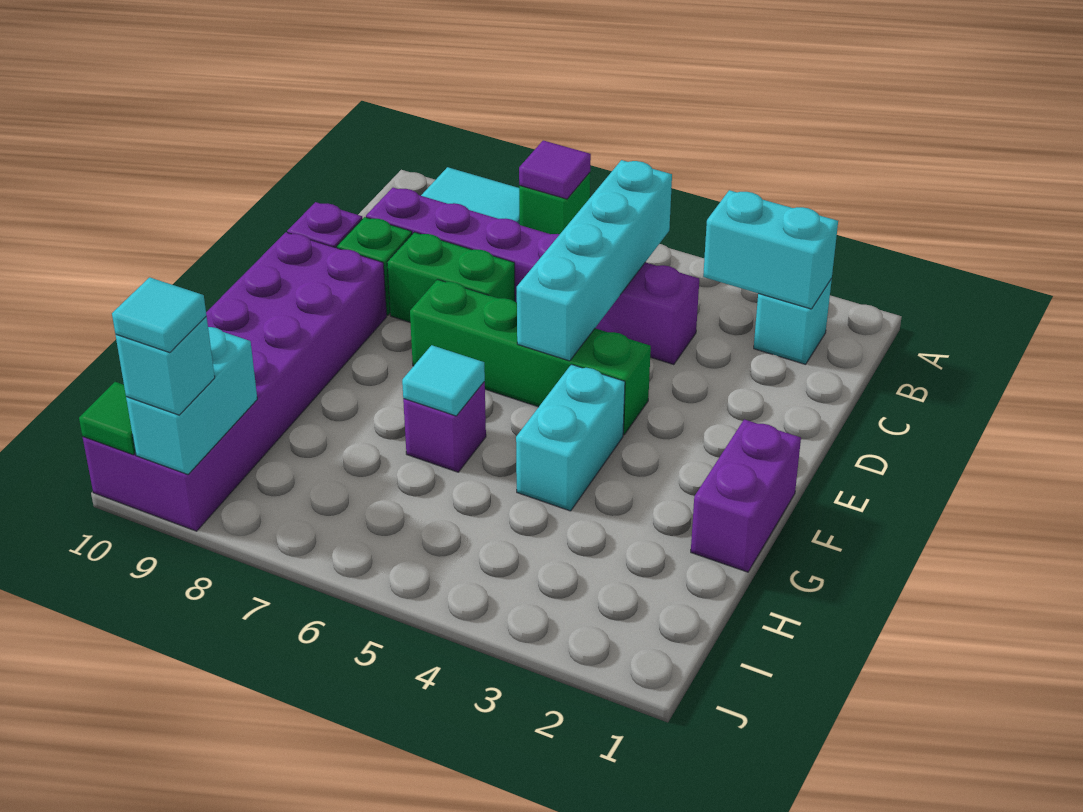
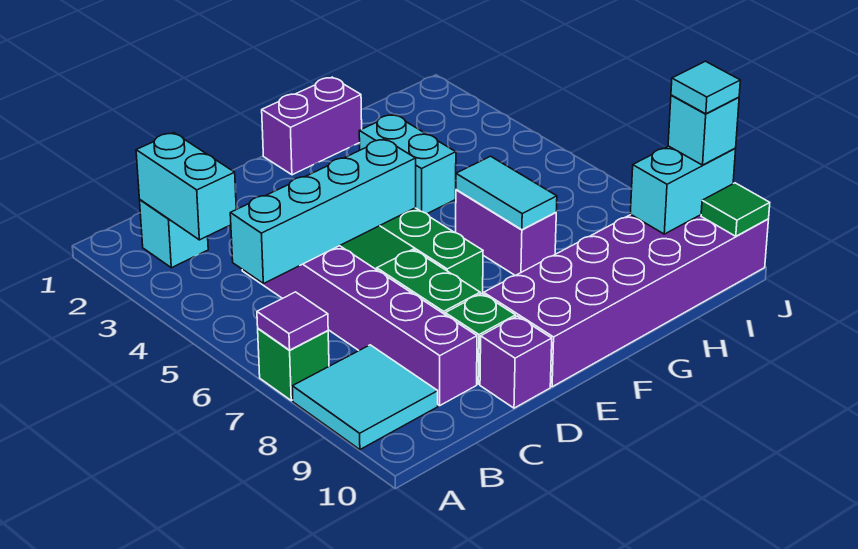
cyan brick F4:G4 level 1 -> cyan brick G3:G4 level 1
purple brick G6 level 1 -> purple brick G6:G7 level 1
cyan tile G6 level 2 -> cyan tile G6:G7 level 2

